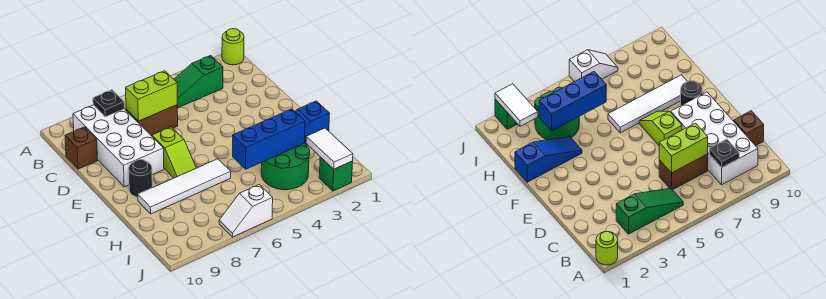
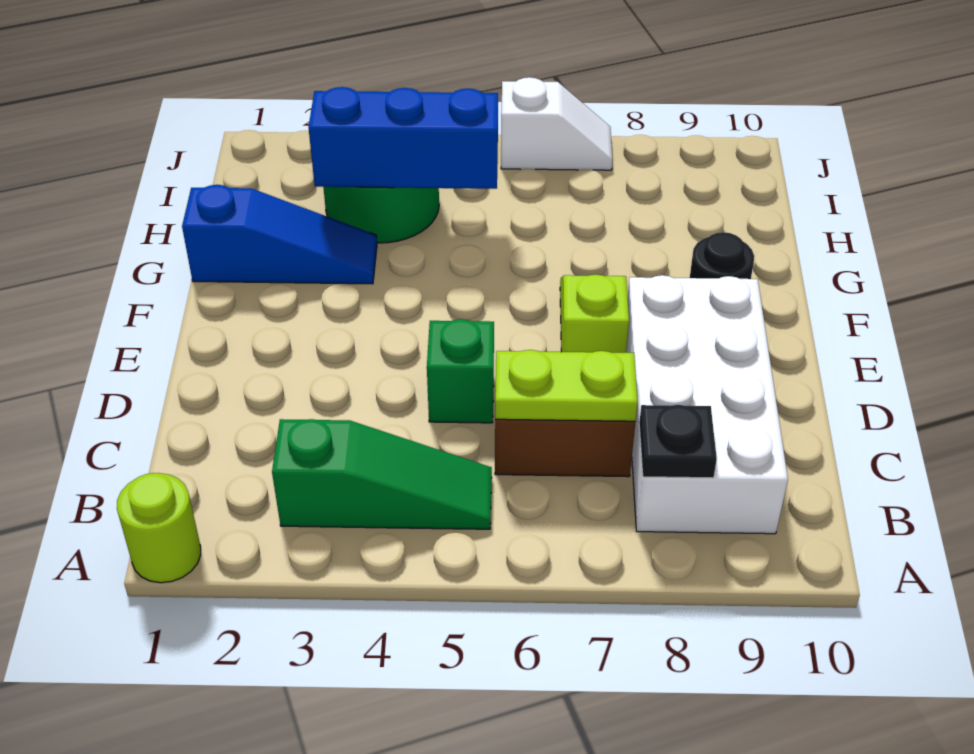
lime brick C6:C7 level 2 -> lime plate C6:C7 level 2
brown brick C10 level 1 -> none
white tile G6:G9 level 1 -> none
white tile I2:J2 level 2 -> none
green brick J2 level 1 -> green brick D5 level 1

